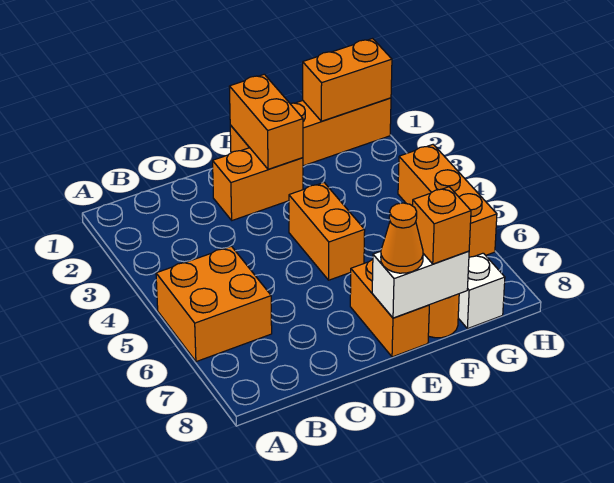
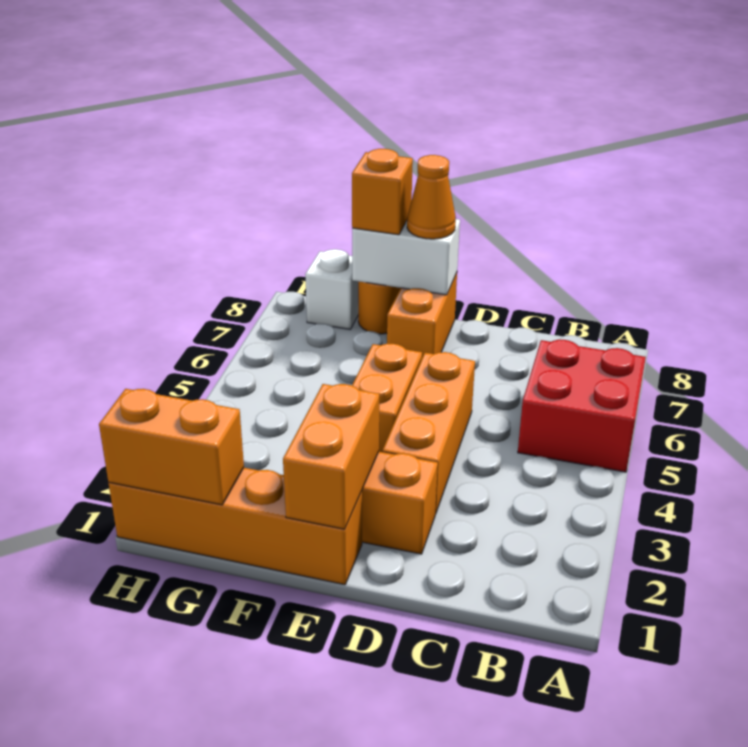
orange brick A5:B6 level 1 -> red brick A5:B6 level 1
orange brick H4:H6 level 1 -> orange brick D3:D5 level 1

